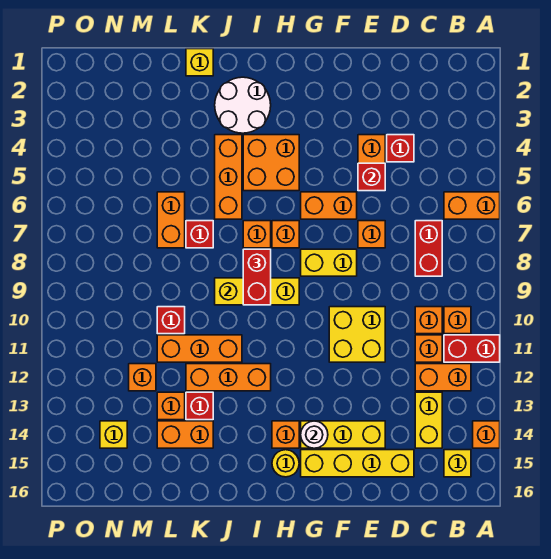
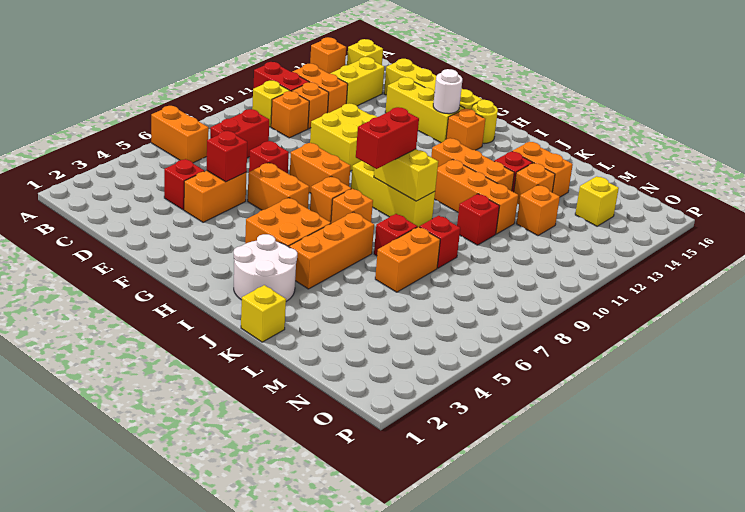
orange brick B10 level 1 -> yellow brick B10 level 1
orange brick E7 level 1 -> red brick E7 level 1
yellow brick F8:G8 level 1 -> orange brick F8:G8 level 1
none -> red brick L8 level 1

